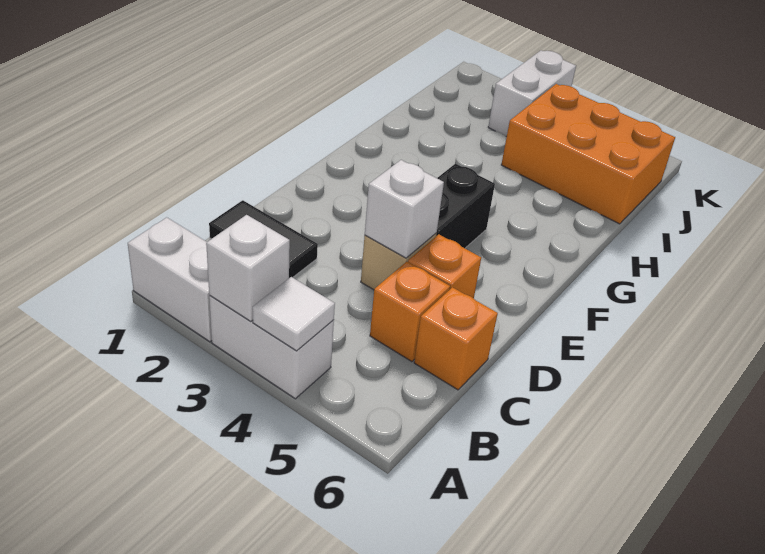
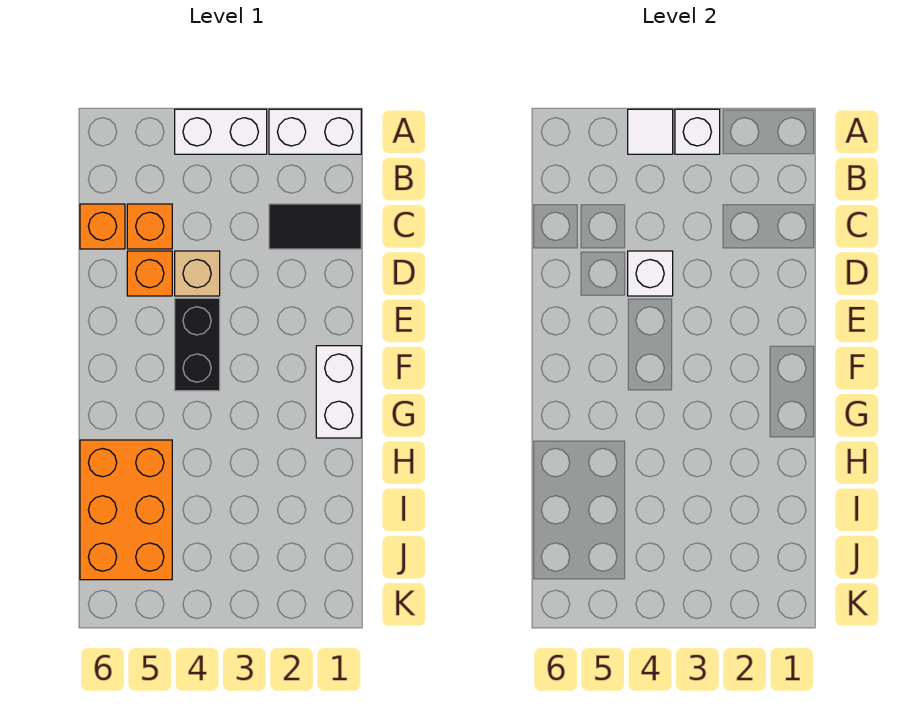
orange brick I4:J6 level 1 -> orange brick H5:J6 level 1
white brick J3:K3 level 1 -> white brick F1:G1 level 1

